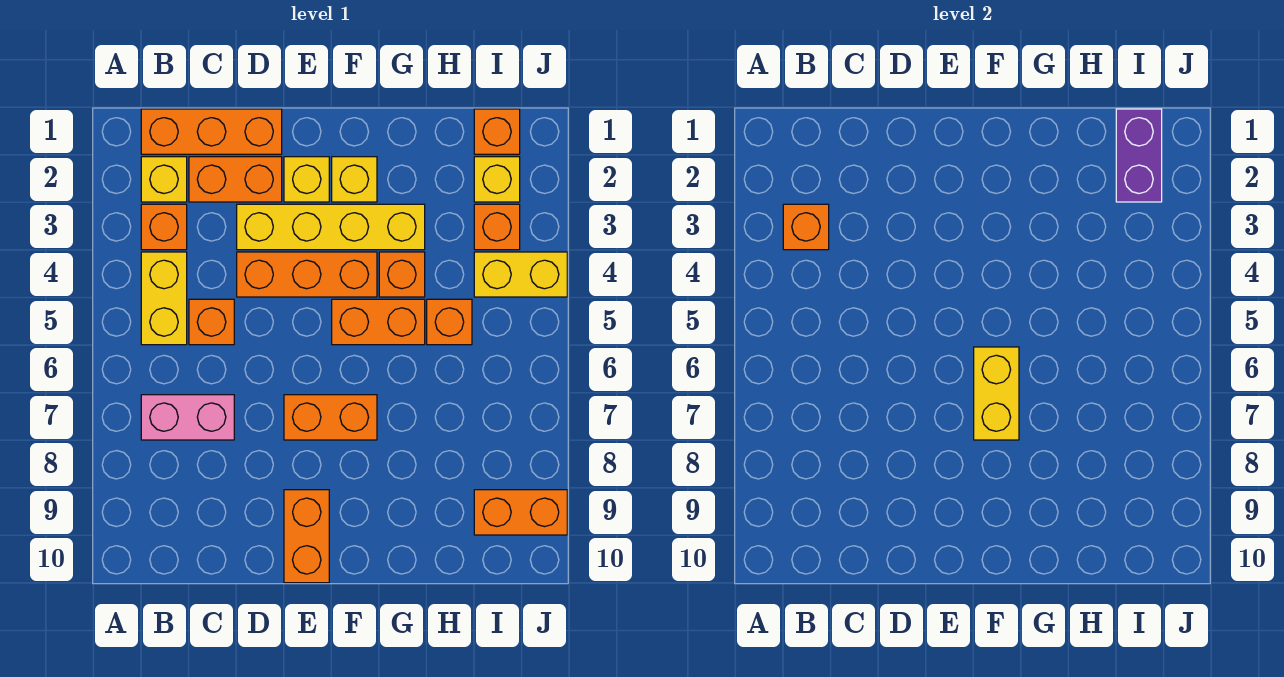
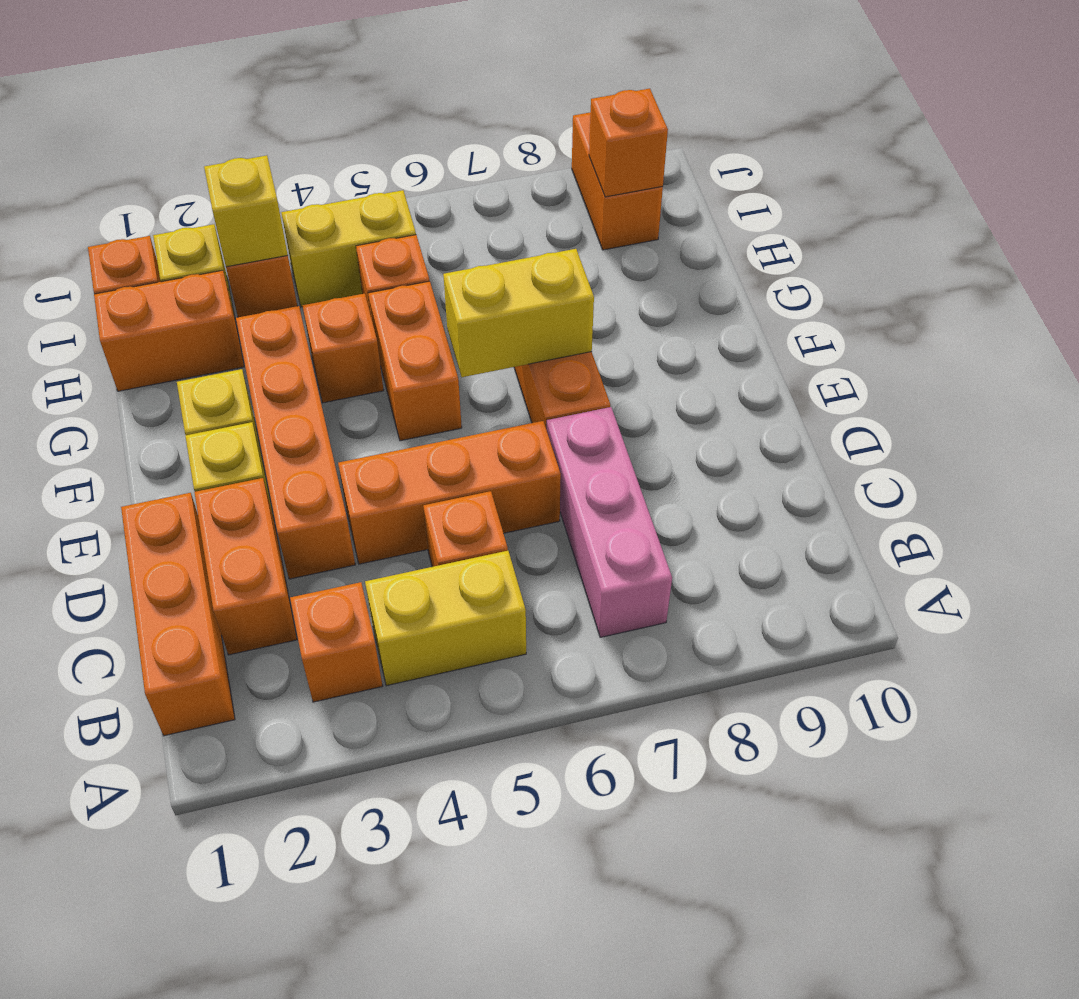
yellow brick B2 level 1 -> yellow brick I3 level 2
orange brick B3 level 2 -> orange brick I9 level 2
pink brick B7:C7 level 1 -> pink brick B7:D7 level 1
yellow brick D3:G3 level 1 -> orange brick D3:G3 level 1
orange brick D4:F4 level 1 -> orange brick D4:D6 level 1
orange brick E9:E10 level 1 -> orange brick H1:H2 level 1
purple brick I1:I2 level 2 -> none
yellow brick I4:J4 level 1 -> yellow brick I4:I5 level 1

